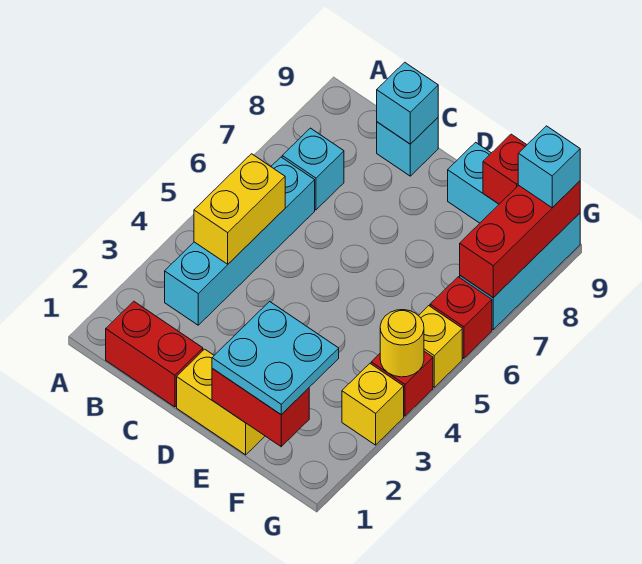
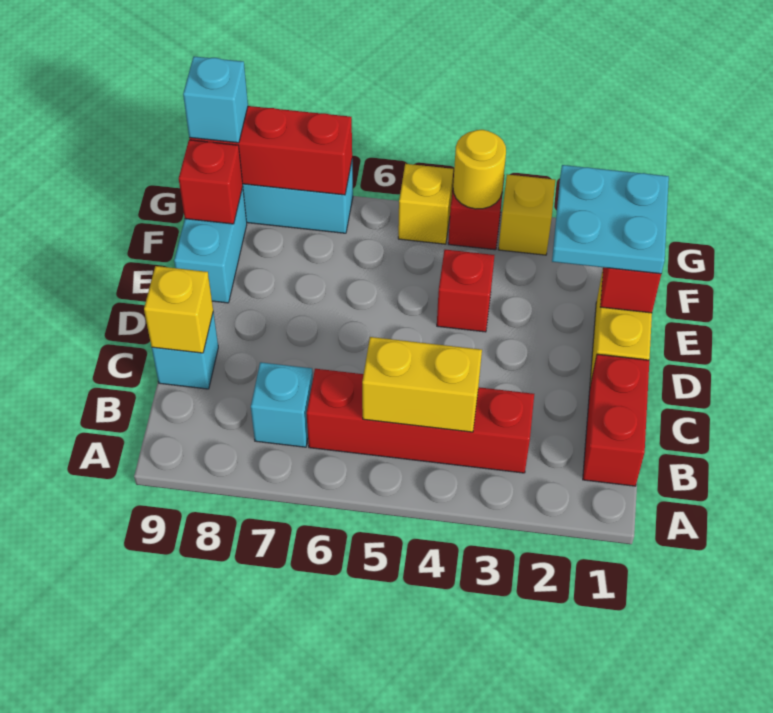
cyan brick B3:B6 level 1 -> red brick B3:B6 level 1
cyan brick C9 level 2 -> yellow brick C9 level 2
red brick G6 level 1 -> red brick E4 level 1

